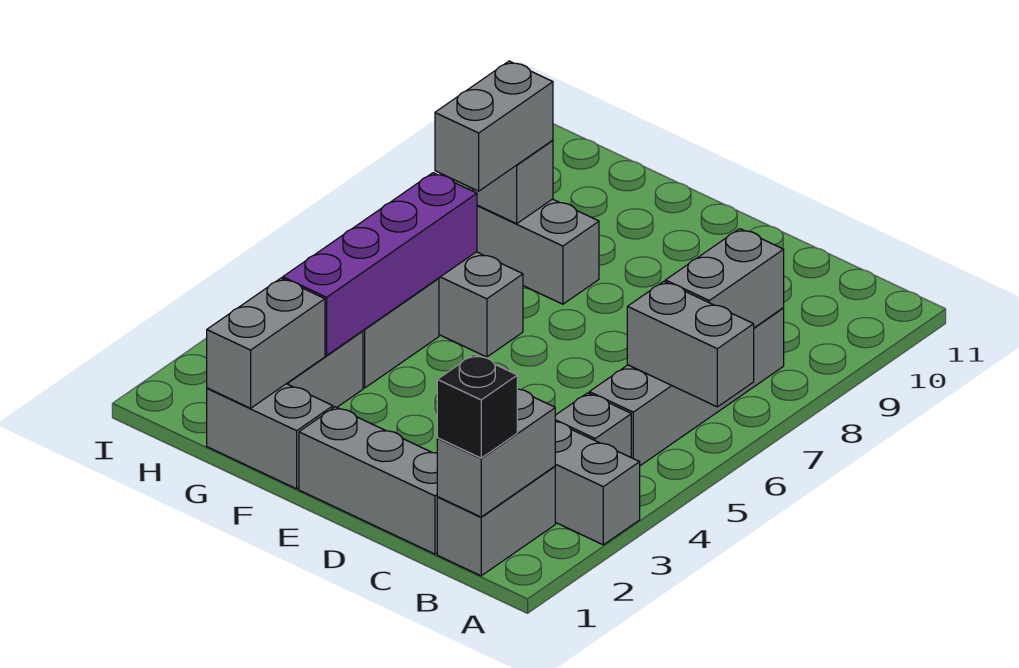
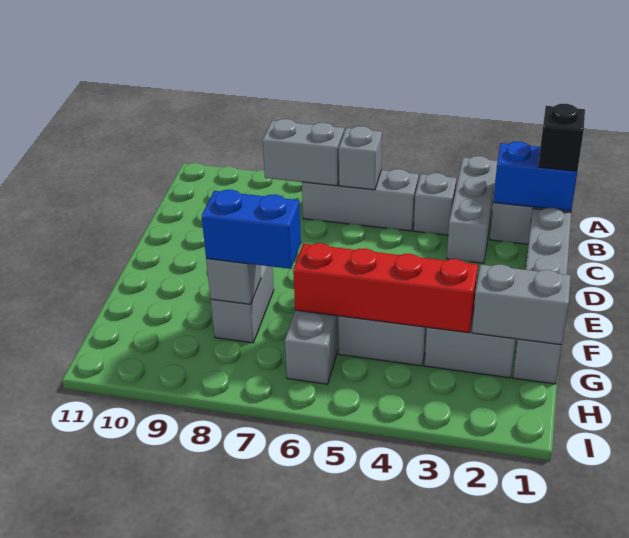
grey brick A6:B6 level 2 -> grey brick B6 level 2
grey brick B1:B2 level 2 -> blue brick B1:B2 level 2
grey brick B5:B8 level 1 -> grey brick B5:B7 level 1
purple brick G3:G6 level 2 -> red brick G3:G6 level 2
grey brick G7:G8 level 3 -> blue brick G7:G8 level 3

